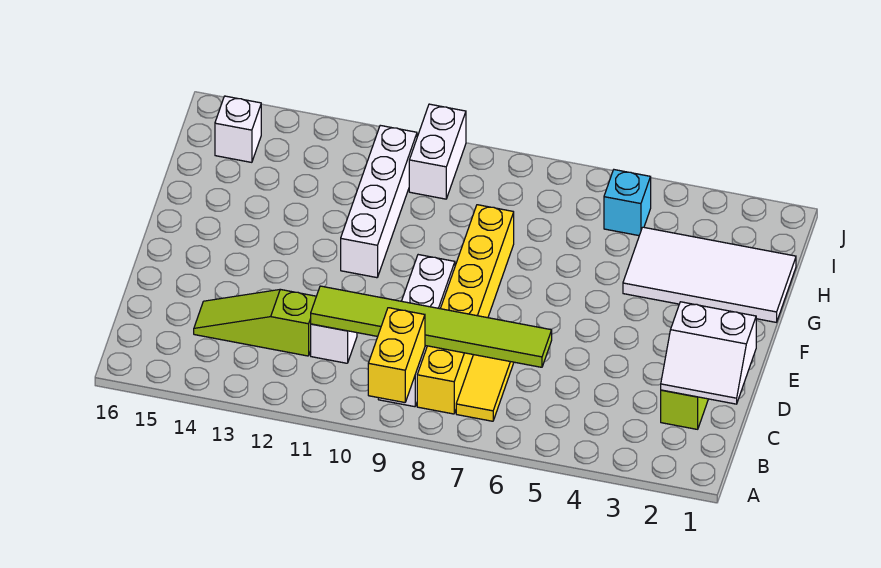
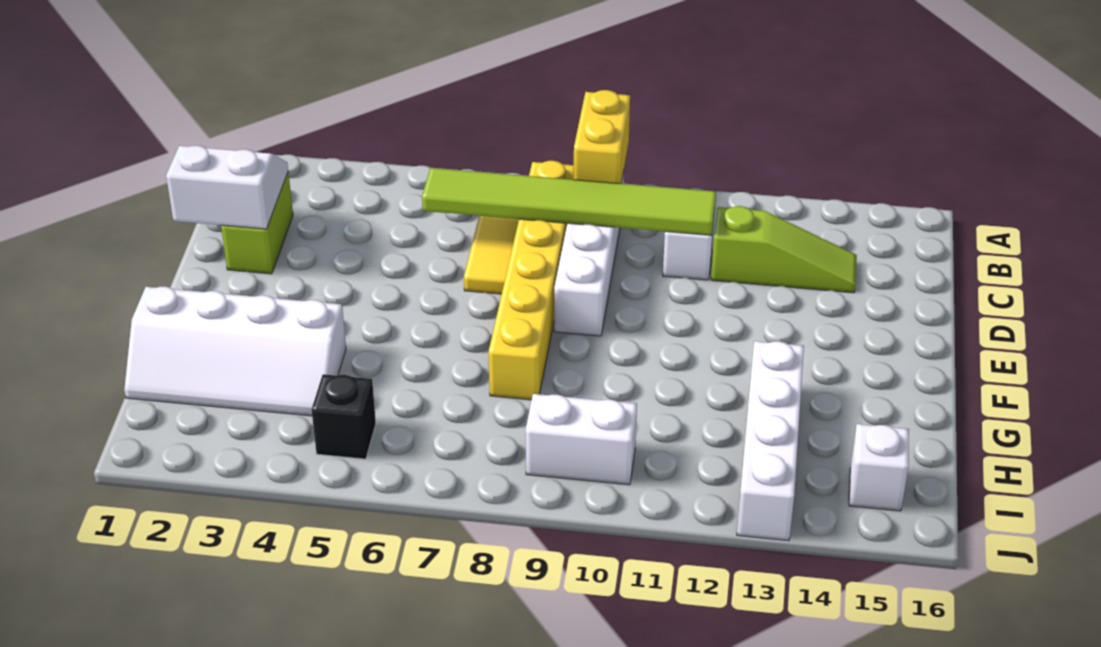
white brick F11:I11 level 1 -> white brick G13:J13 level 1
white tile G1:H4 level 1 -> white slope G1:H4 level 1 top G
cyan brick I5 level 1 -> black brick I5 level 1
white brick I10:J10 level 1 -> white brick I9:I10 level 1

